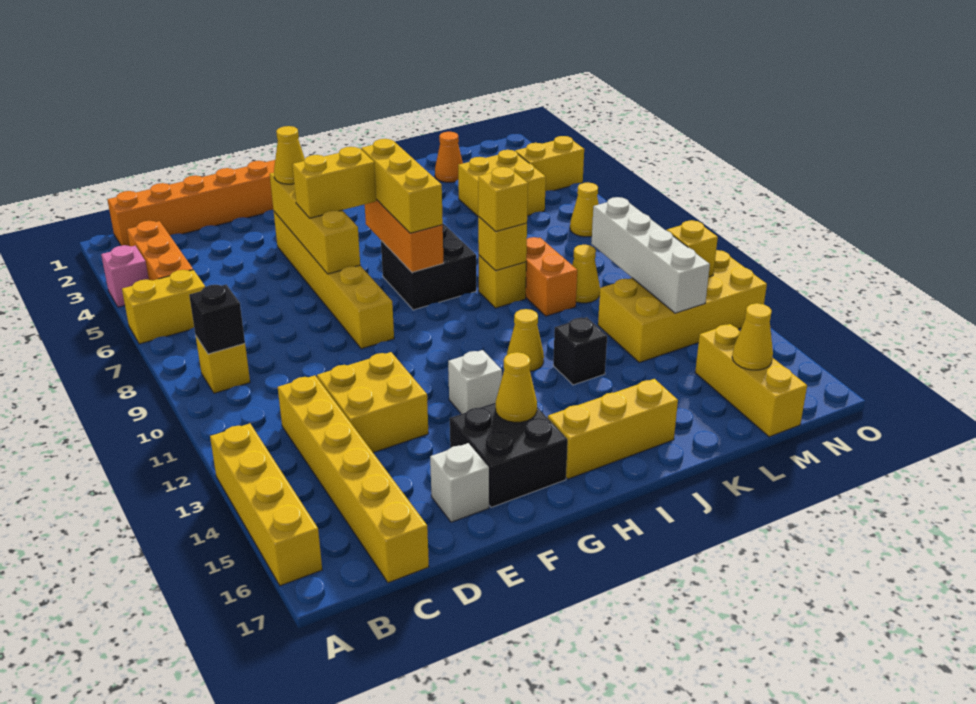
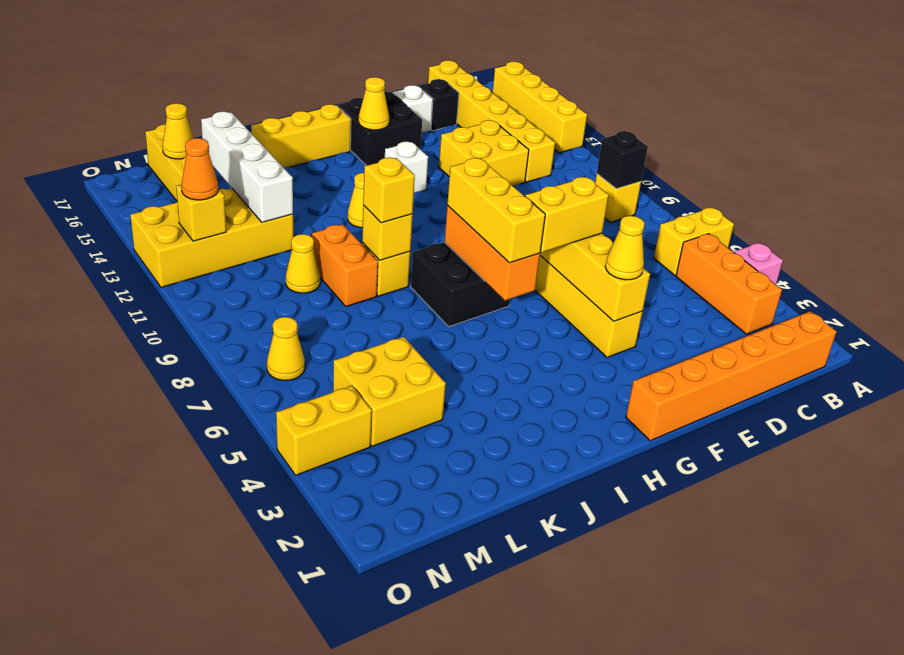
black brick J13 level 1 -> black brick D16 level 1
orange cone L2 level 1 -> orange cone N12 level 3
white brick M10:M13 level 2 -> white brick L12:L15 level 2

